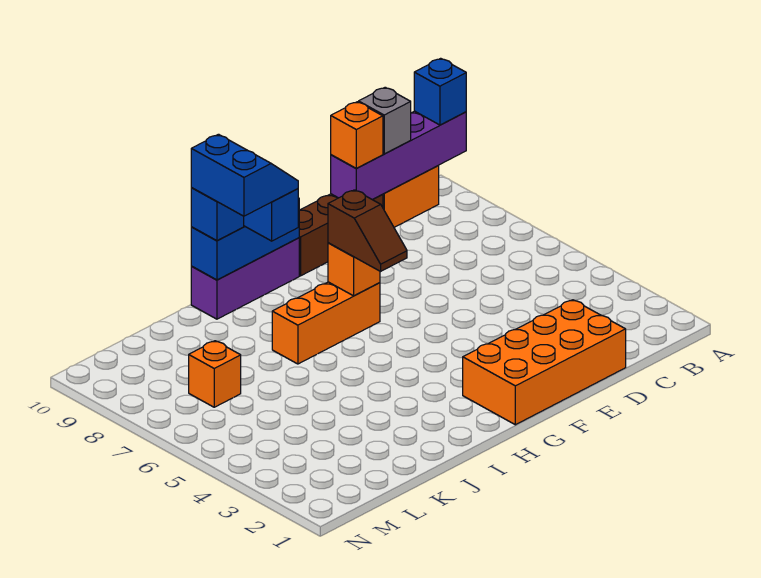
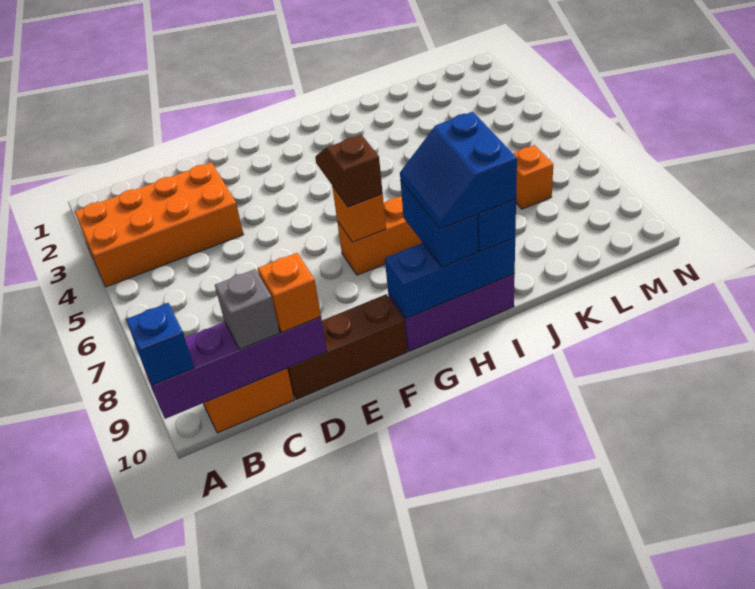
orange brick D1:G2 level 1 -> orange brick A3:D4 level 1

